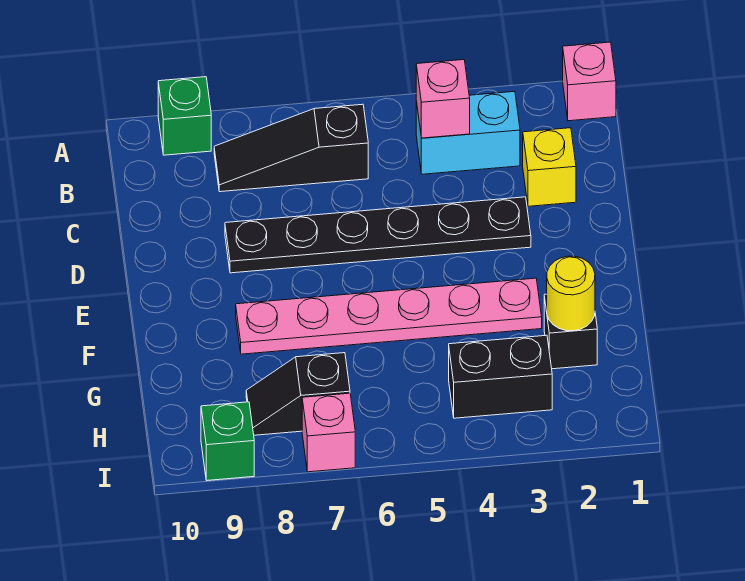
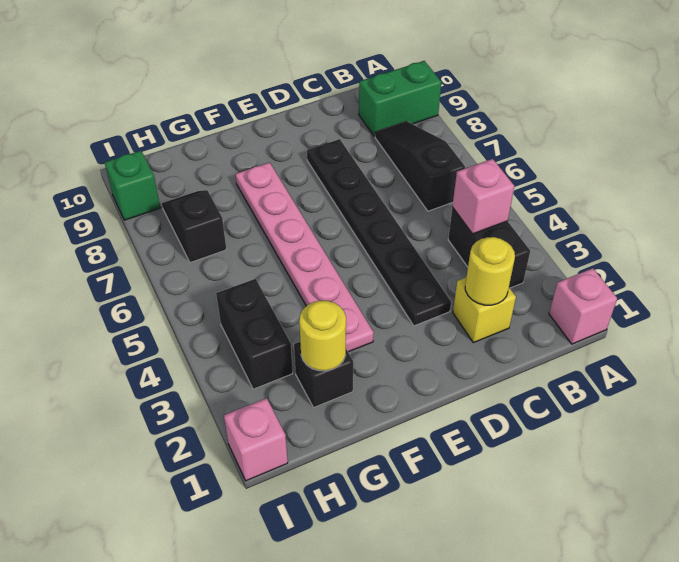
green brick A9 level 1 -> green brick A9:B9 level 1
cyan brick B3:B4 level 1 -> black brick B3:B4 level 1
none -> yellow round brick C2 level 2
pink brick I7 level 1 -> pink brick I1 level 1

